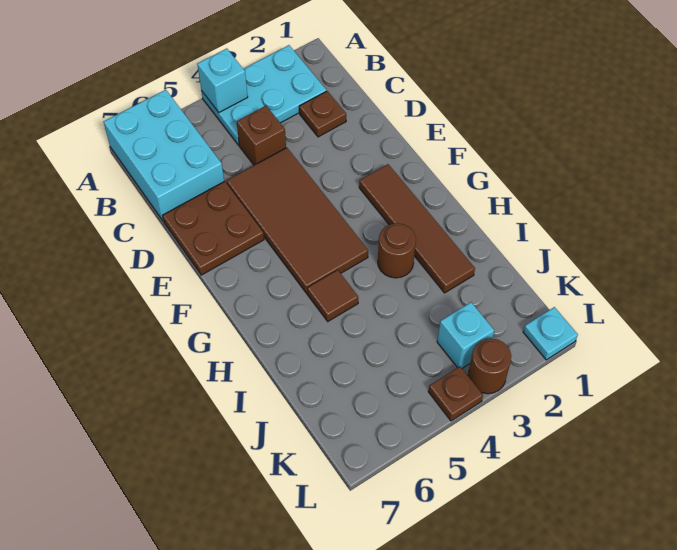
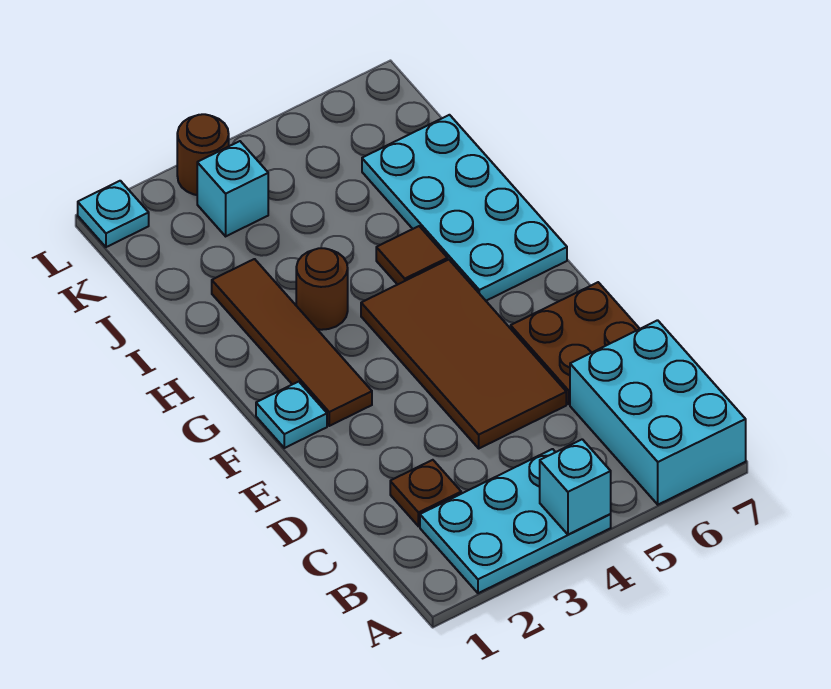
brown brick C4 level 1 -> none
none -> cyan plate F1 level 1
none -> cyan plate G6:J7 level 1
brown plate L4 level 1 -> none

